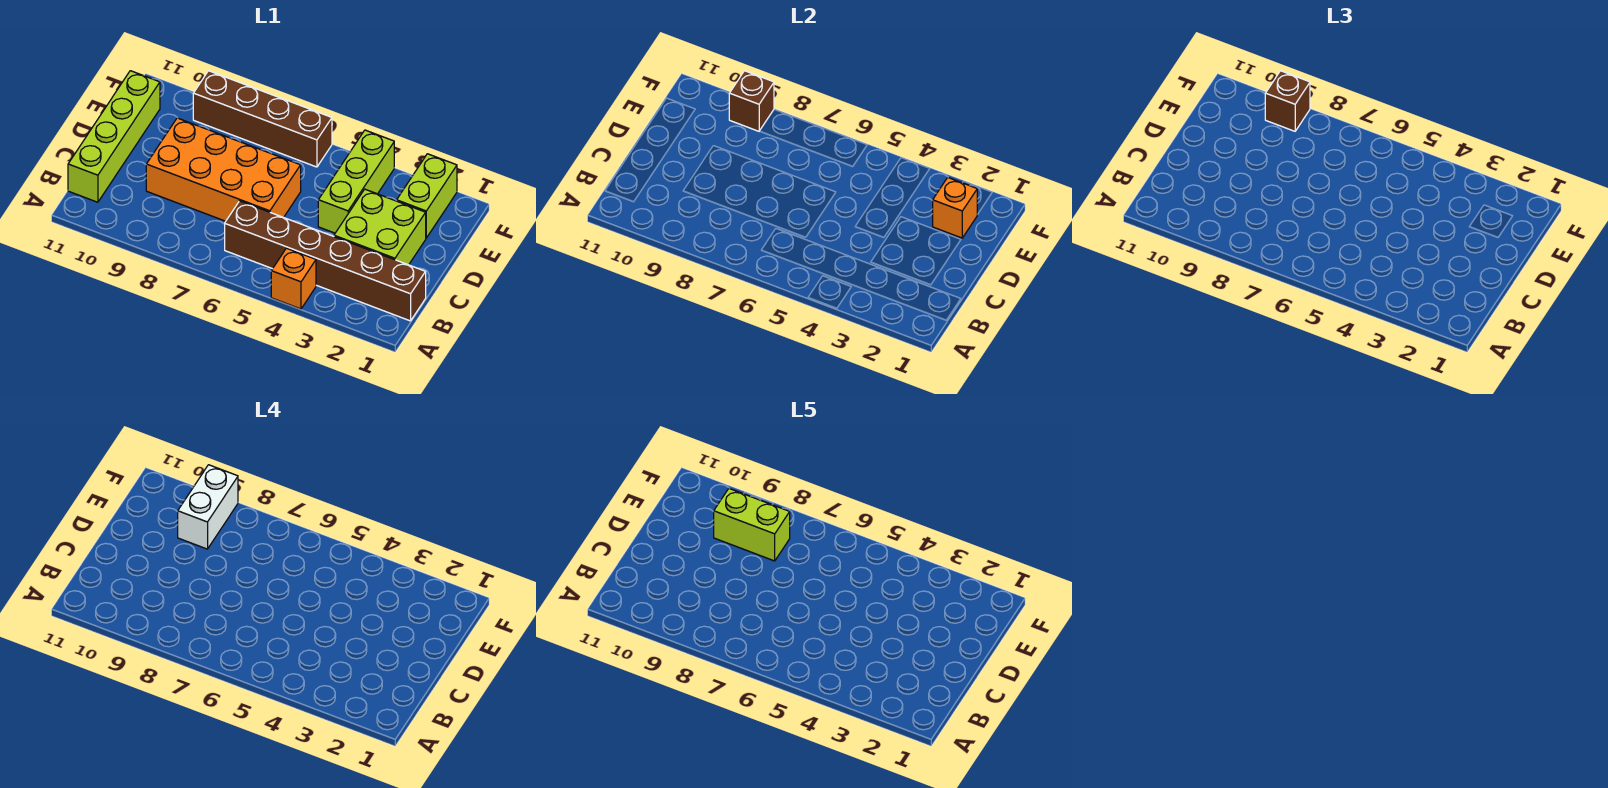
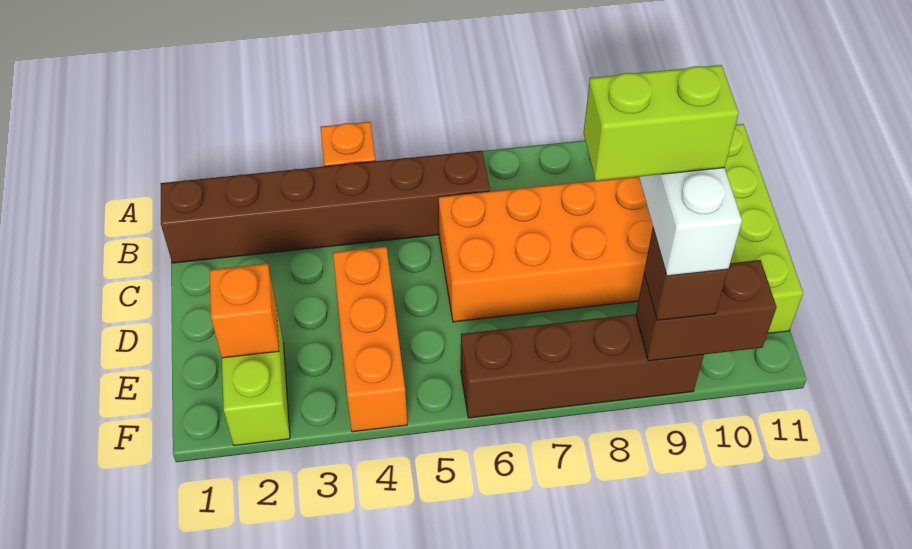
lime brick C2:D3 level 1 -> none
lime brick D4:F4 level 1 -> orange brick D4:F4 level 1
brown brick F9 level 2 -> brown brick F9:F10 level 2

